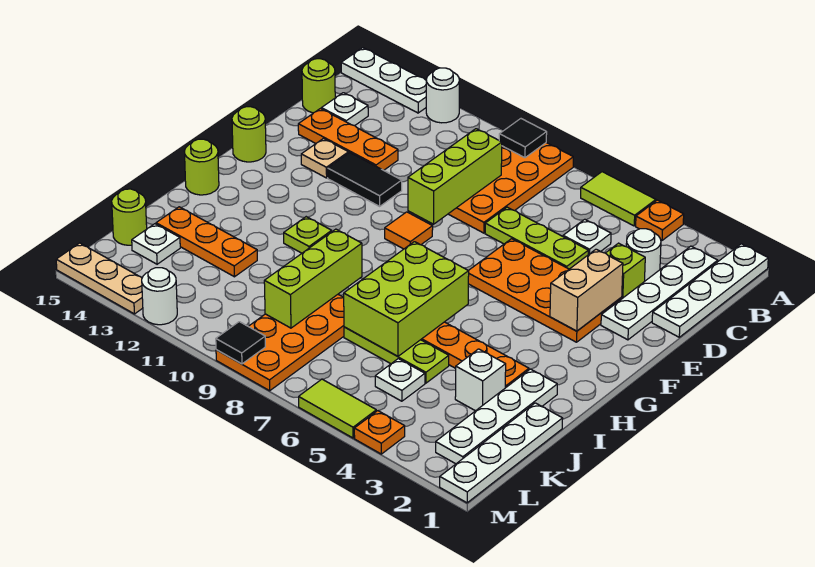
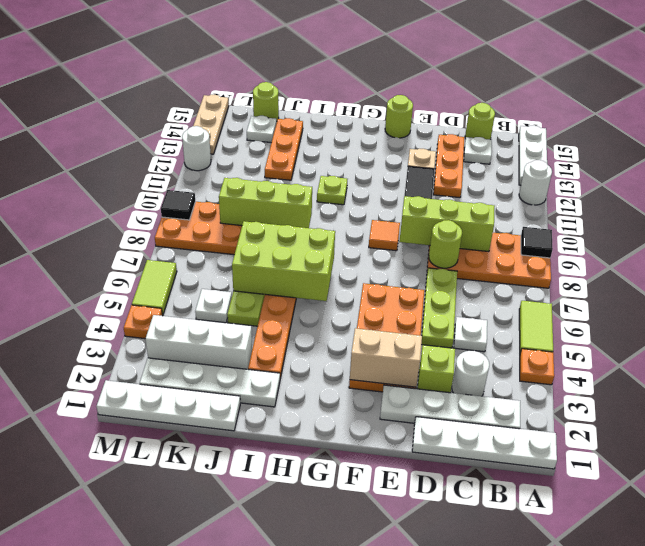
lime round brick H15 level 1 -> lime round brick D8 level 2
white brick J3 level 1 -> white brick J3:L3 level 1

